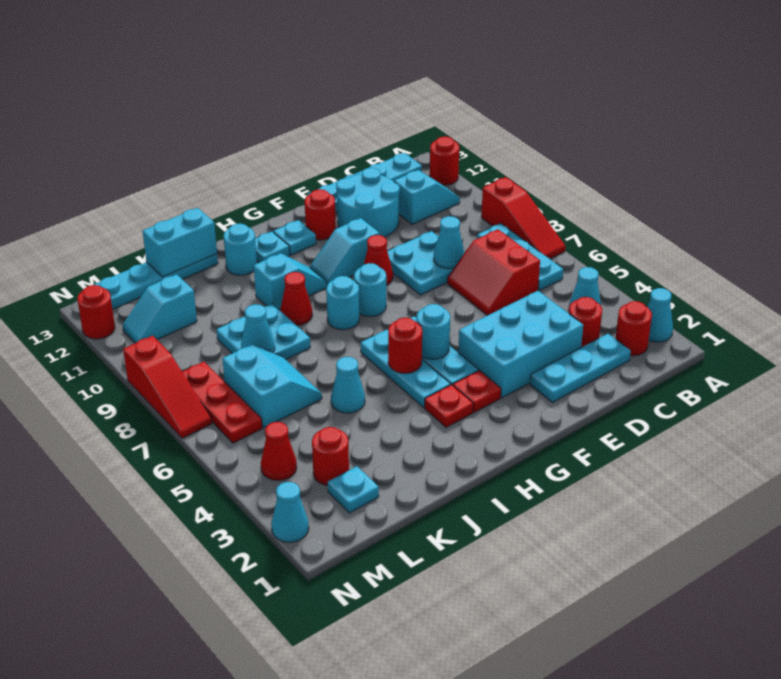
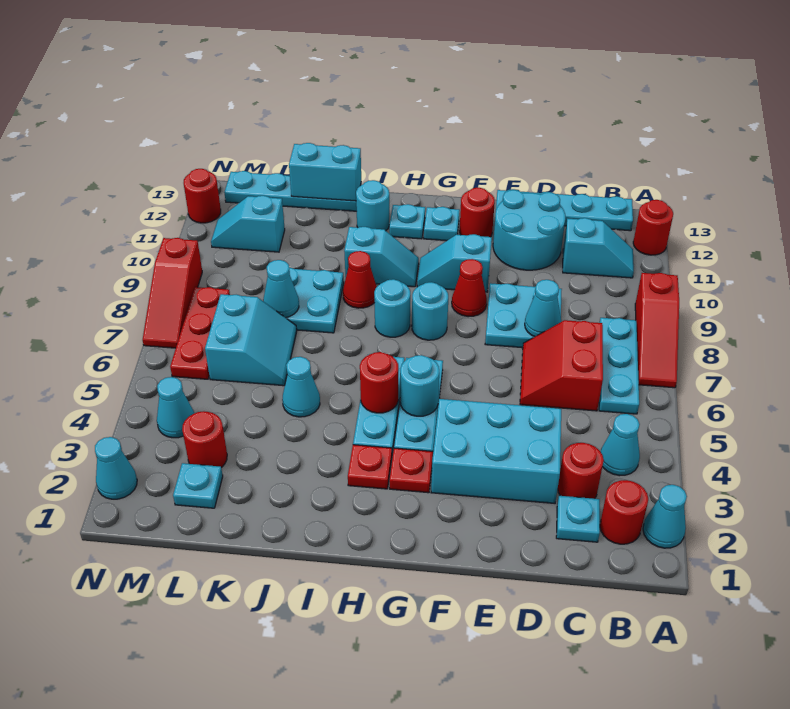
cyan plate C2:E2 level 1 -> cyan plate C2 level 1
red cone M4 level 1 -> cyan cone M4 level 1

